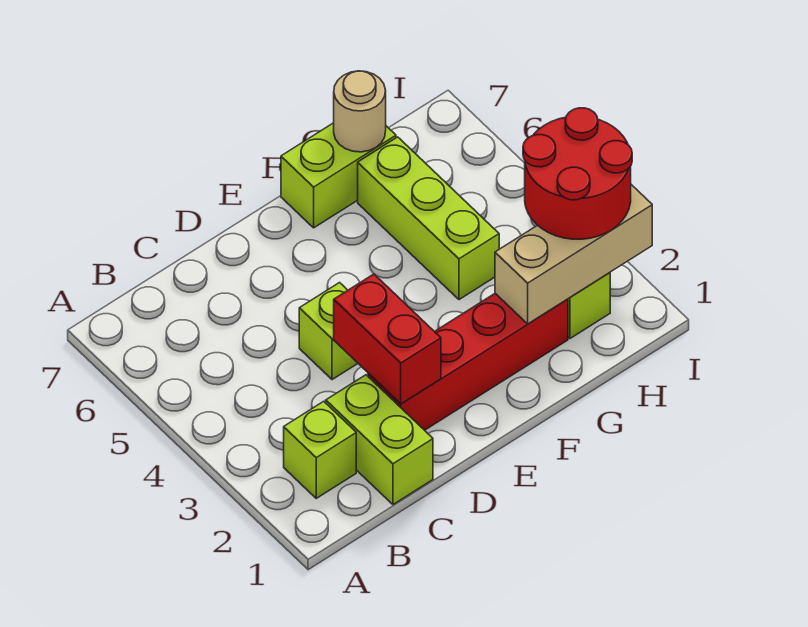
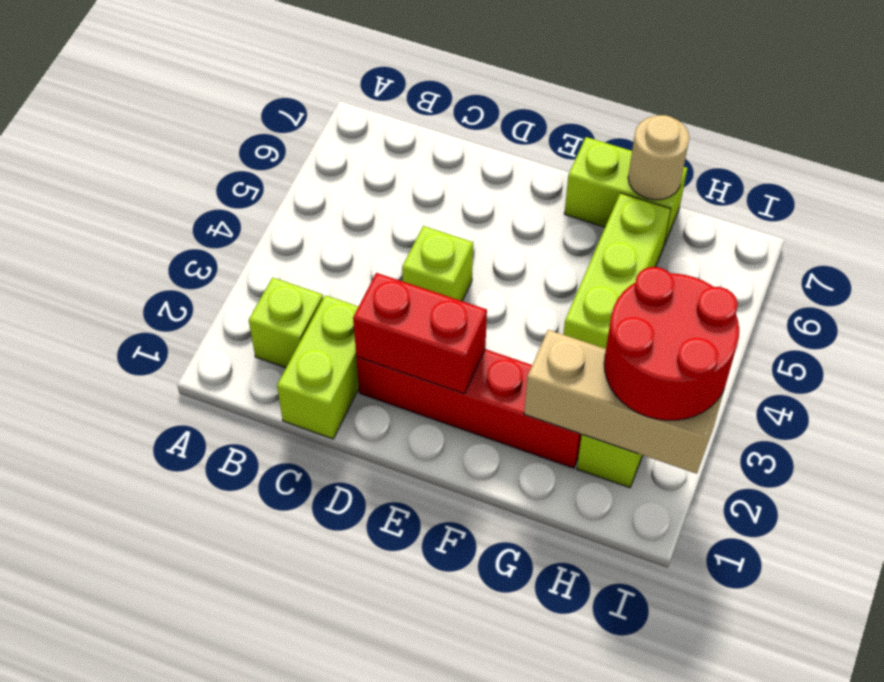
red brick D2:D3 level 2 -> red brick D2:E2 level 2

